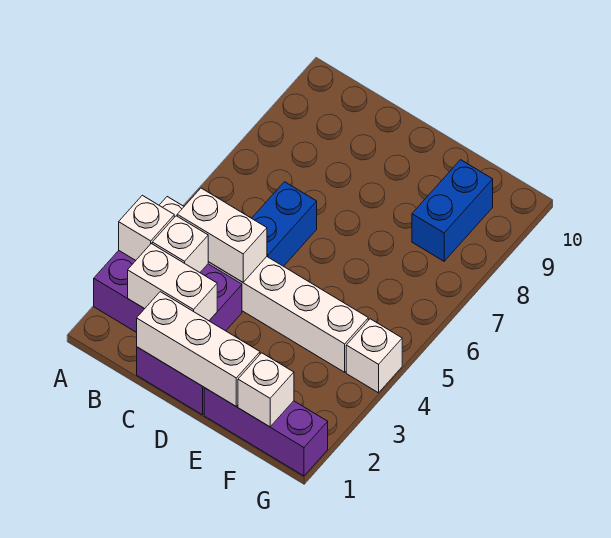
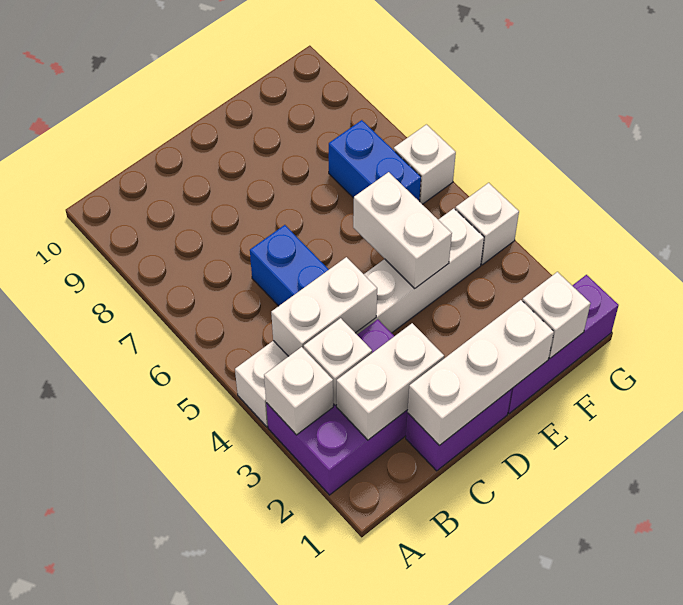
none -> white brick E4:E5 level 2
blue brick F8:F9 level 1 -> blue brick F6:F7 level 1
none -> white brick G6 level 1

